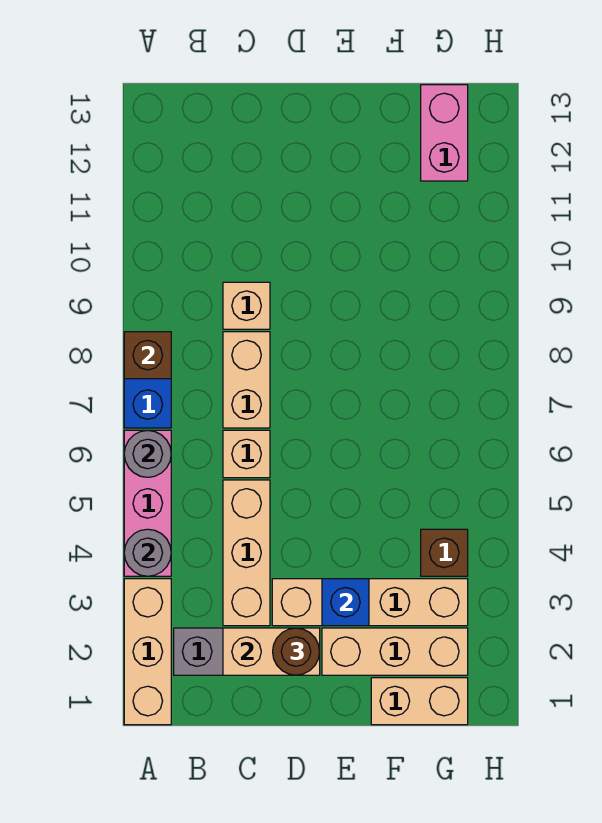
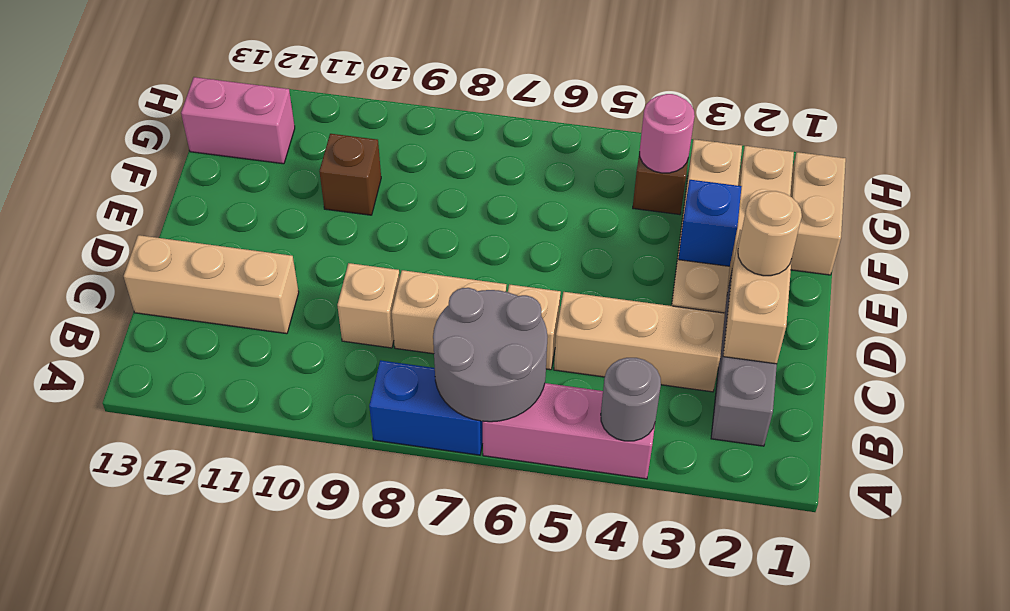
tan brick A1:A3 level 1 -> tan brick C11:C13 level 1
grey round brick A6 level 2 -> grey round brick A6:B7 level 2
brown brick A8 level 2 -> brown brick F10 level 1
brown round brick D2 level 3 -> tan round brick D2 level 3
none -> pink round brick G4 level 2

